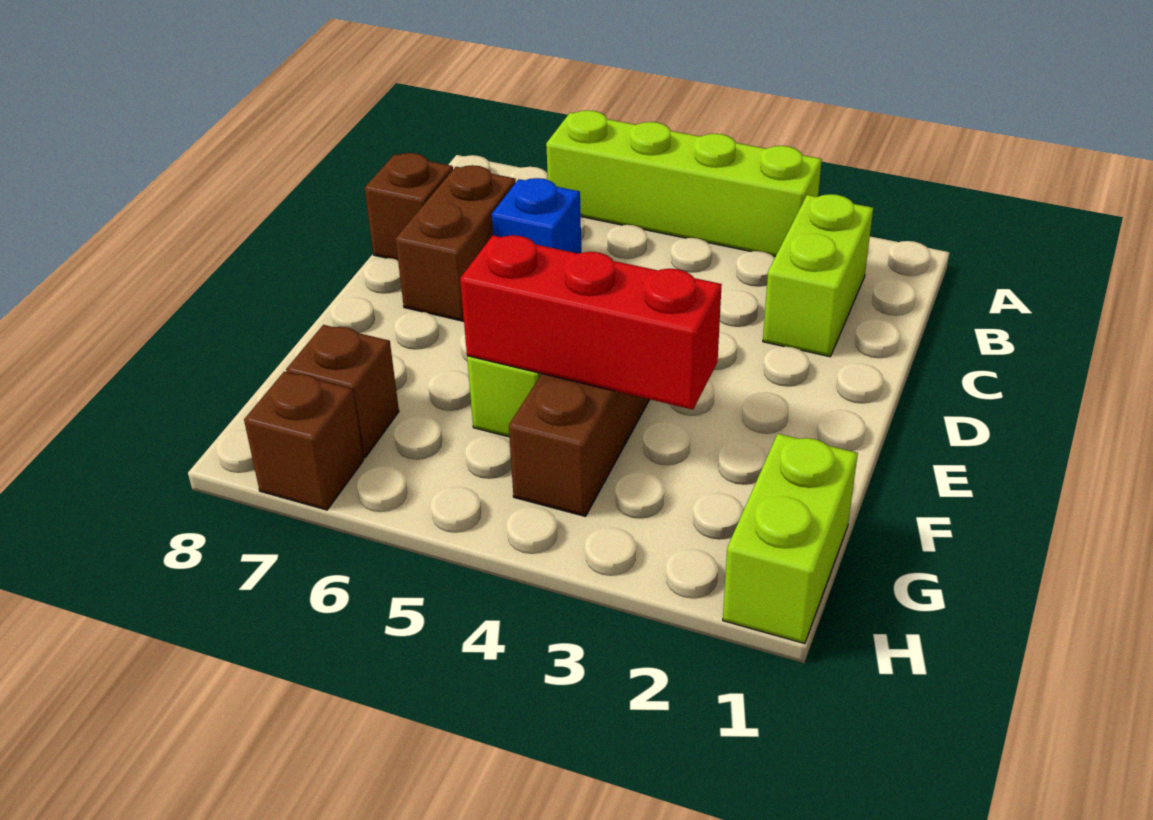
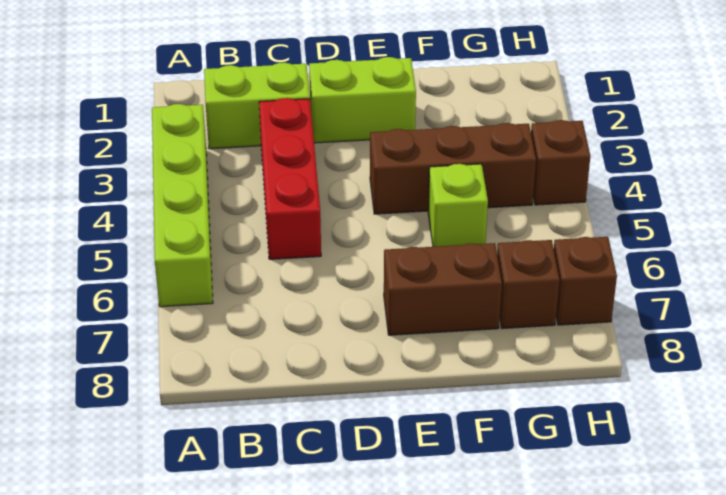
blue brick C6 level 1 -> none
brown brick C7:D7 level 1 -> brown brick E7:F7 level 1
brown brick C8 level 1 -> brown brick H4 level 1
red brick F3:F5 level 2 -> red brick C3:C5 level 1
lime brick G1:H1 level 1 -> lime brick D2:E2 level 1

